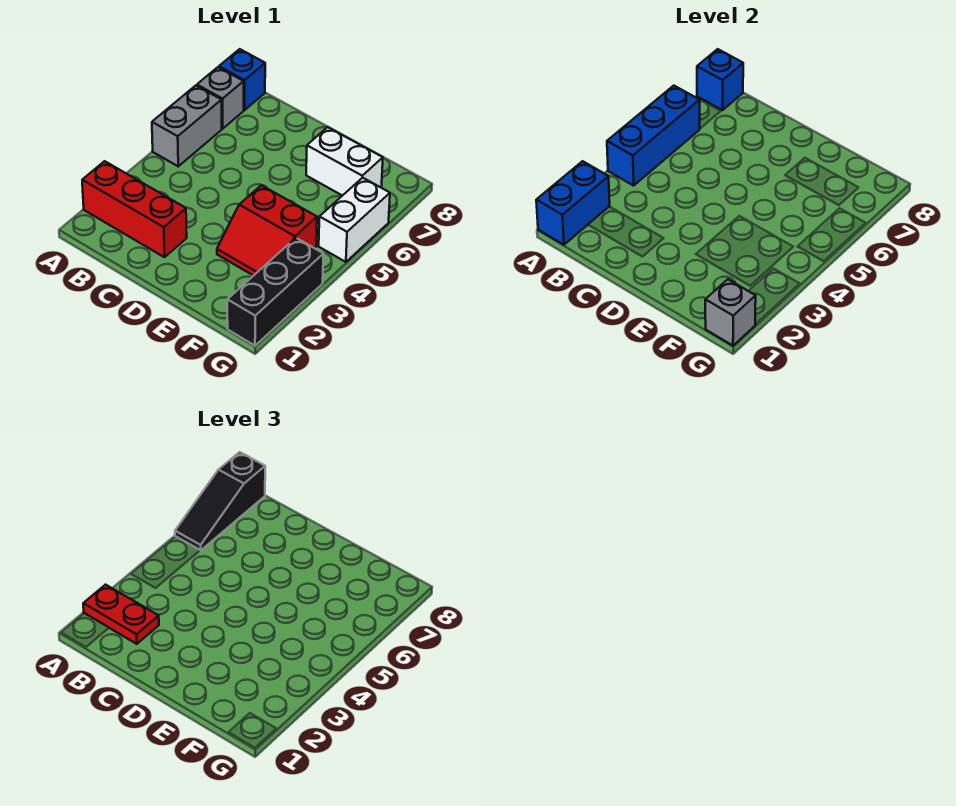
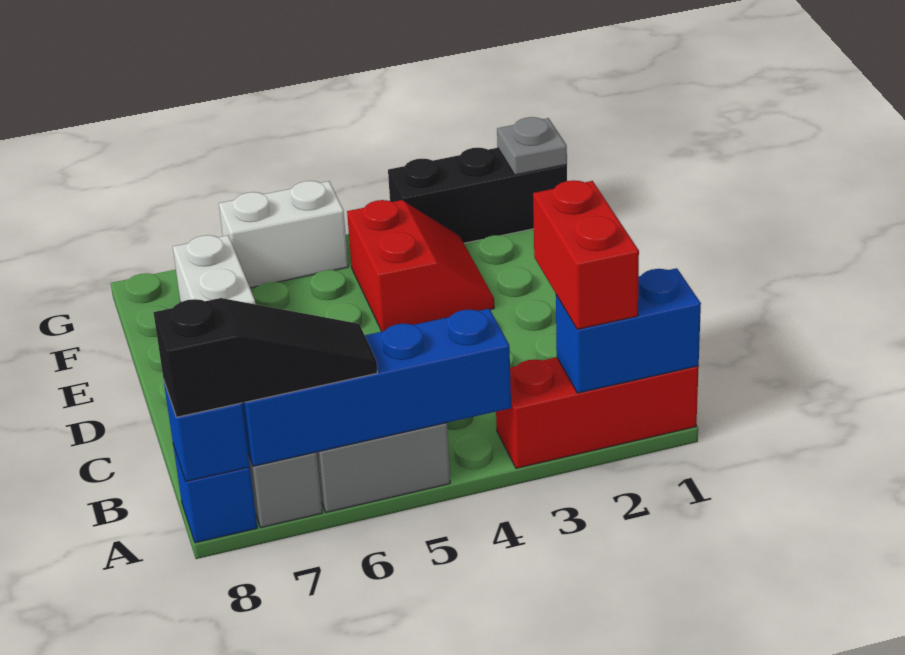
red brick A2:C2 level 1 -> red brick A1:A3 level 1
red plate A2:B2 level 3 -> red brick A2:B2 level 3
blue brick A4:A6 level 2 -> blue brick A4:A7 level 2
grey brick G1 level 2 -> grey plate G1 level 2

